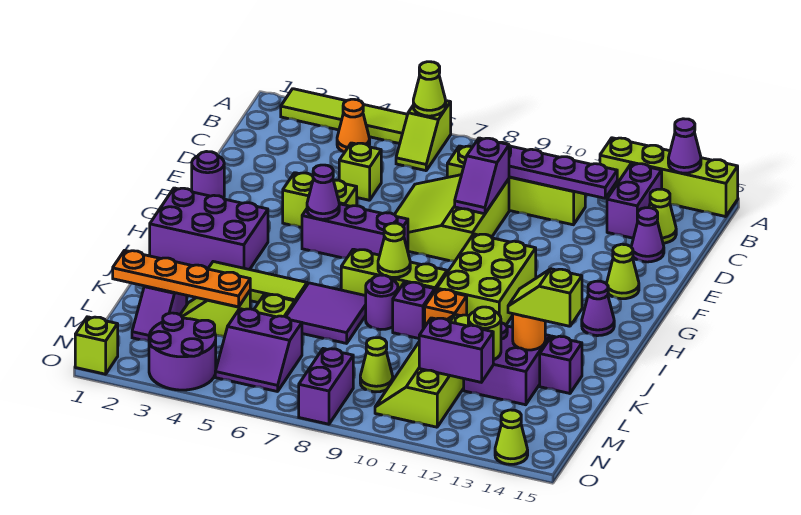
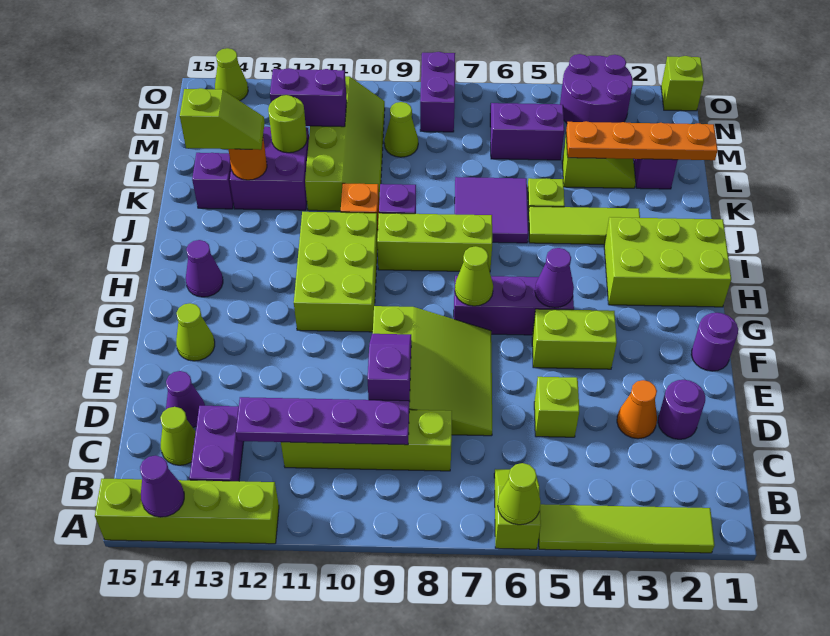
orange cone B4 level 1 -> orange cone D3 level 1
purple brick H1:I3 level 1 -> lime brick H1:I3 level 1
lime cone I8 level 2 -> lime cone G7 level 2
purple round brick J8 level 1 -> purple round brick D2 level 1

